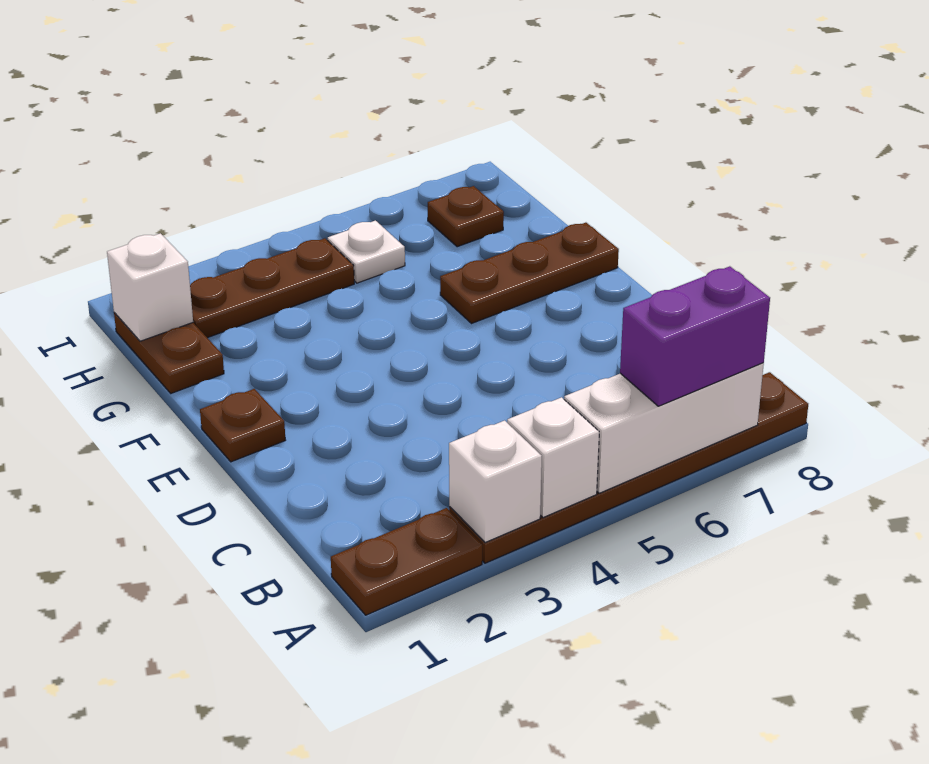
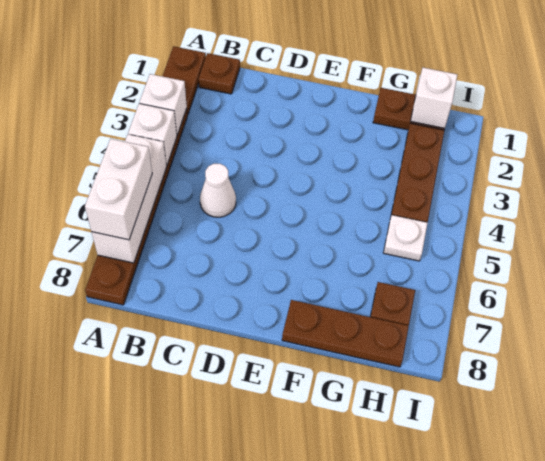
purple brick A6:A7 level 3 -> white brick A6:A7 level 3
none -> white cone C5 level 1
brown plate E1 level 1 -> brown plate B1 level 1
brown plate F6:F8 level 1 -> brown plate F8:H8 level 1

